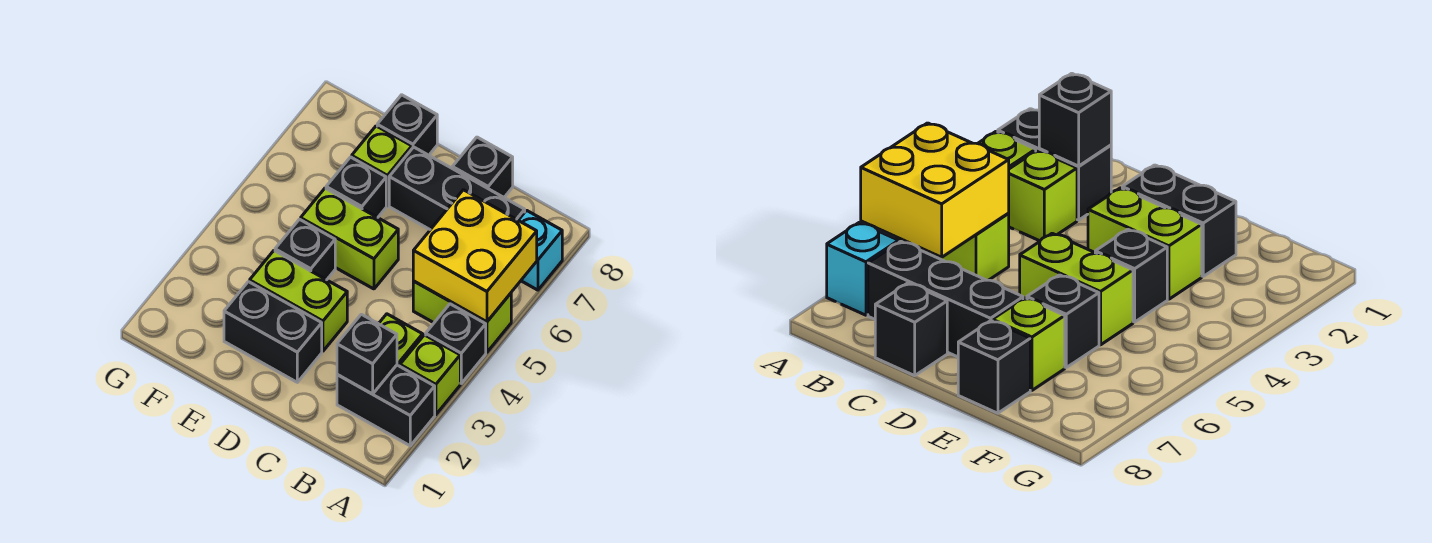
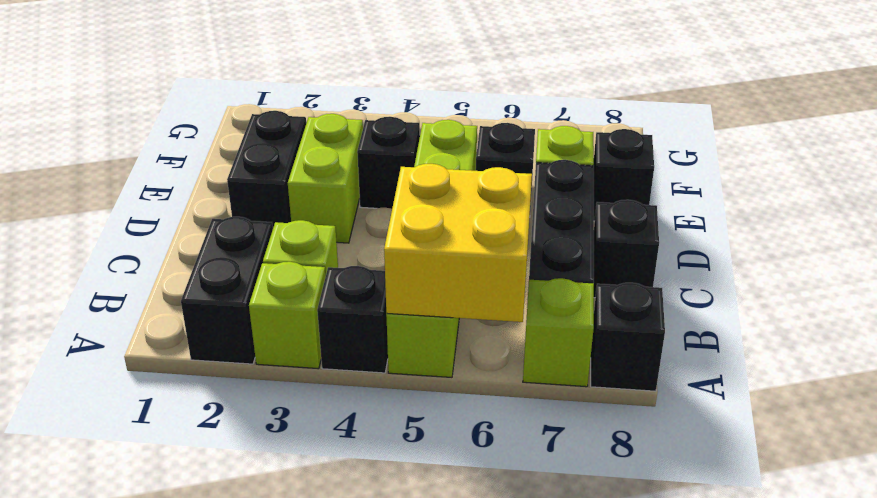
cyan brick A7 level 1 -> lime brick A7 level 1
black brick B2 level 2 -> black brick A8 level 1

